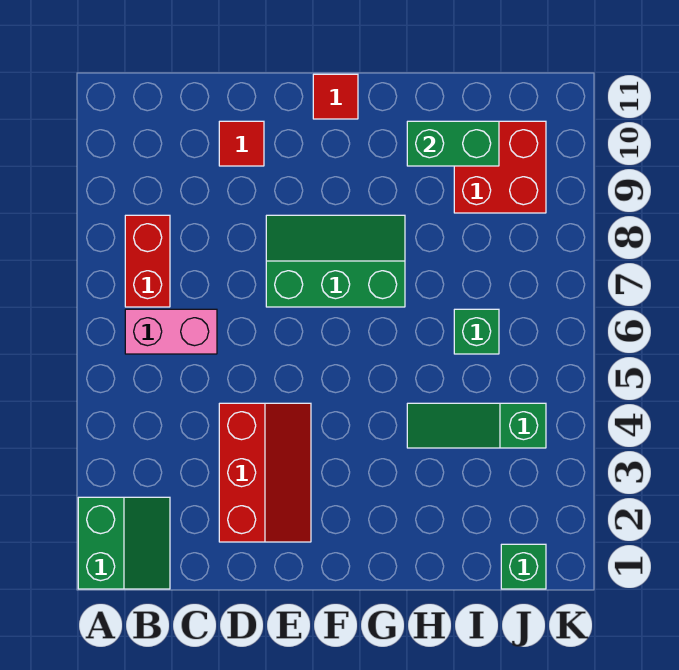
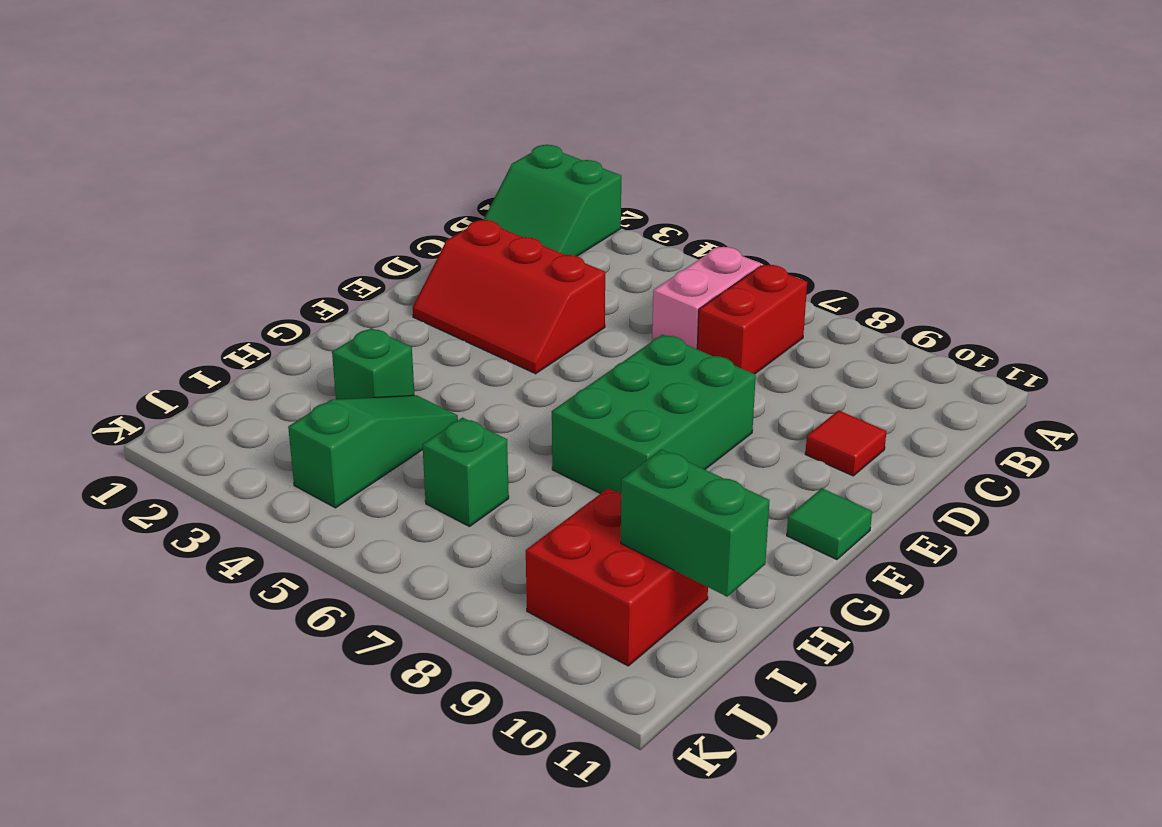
red brick B7:B8 level 1 -> red brick B7:C7 level 1
green slope E7:G8 level 1 top 7 -> green brick E7:G8 level 1
red tile F11 level 1 -> green tile F11 level 1
green brick H10:I10 level 2 -> green brick I10:I11 level 2
green brick J1 level 1 -> green brick H3 level 1

